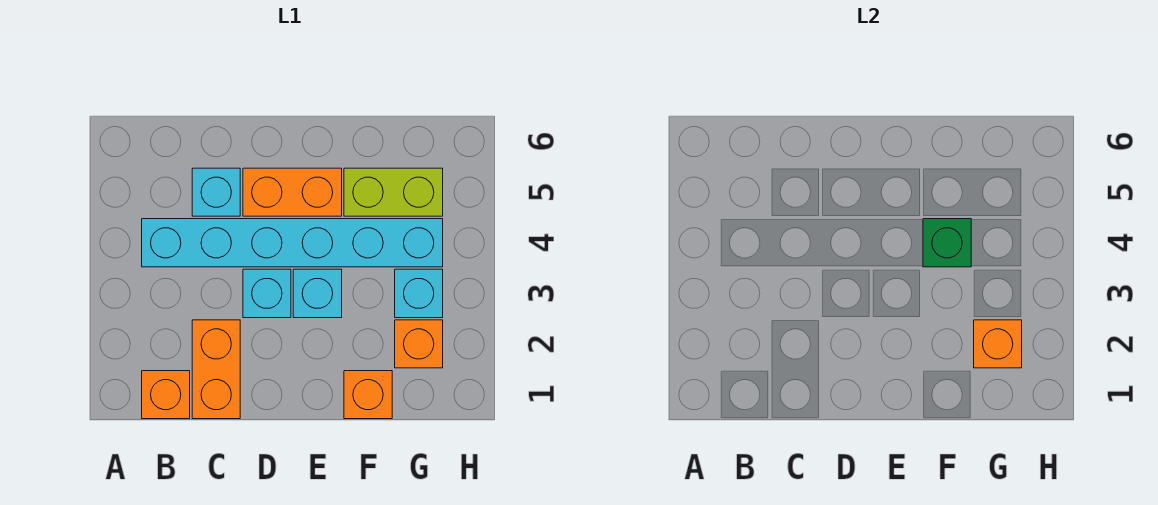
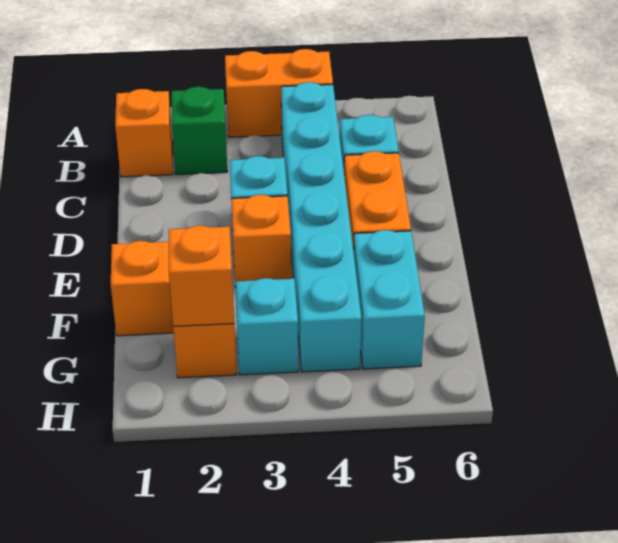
orange brick C1:C2 level 1 -> orange brick A3:A4 level 1
cyan brick E3 level 1 -> orange brick E3 level 1
green brick F4 level 2 -> green brick B2 level 1
lime brick F5:G5 level 1 -> cyan brick F5:G5 level 1

